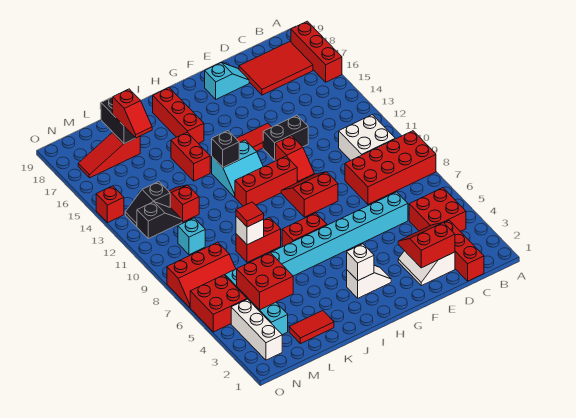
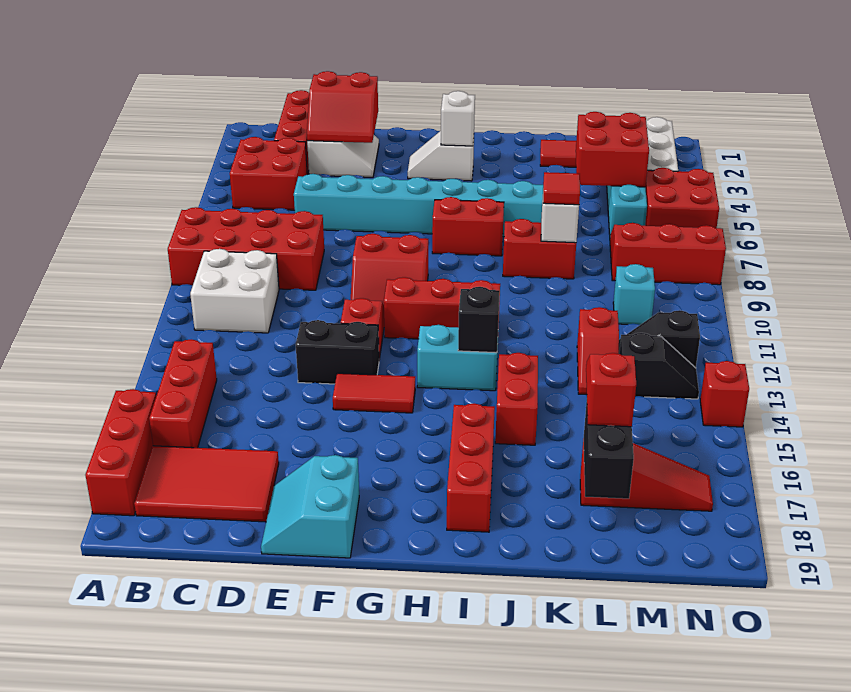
none -> red brick B14:B16 level 1
cyan slope E18:F18 level 1 top F -> cyan slope E18:F19 level 1 top F

